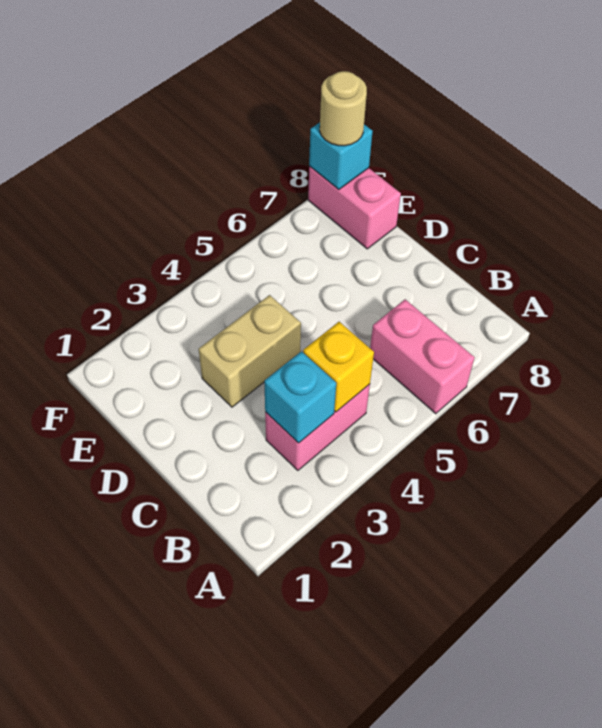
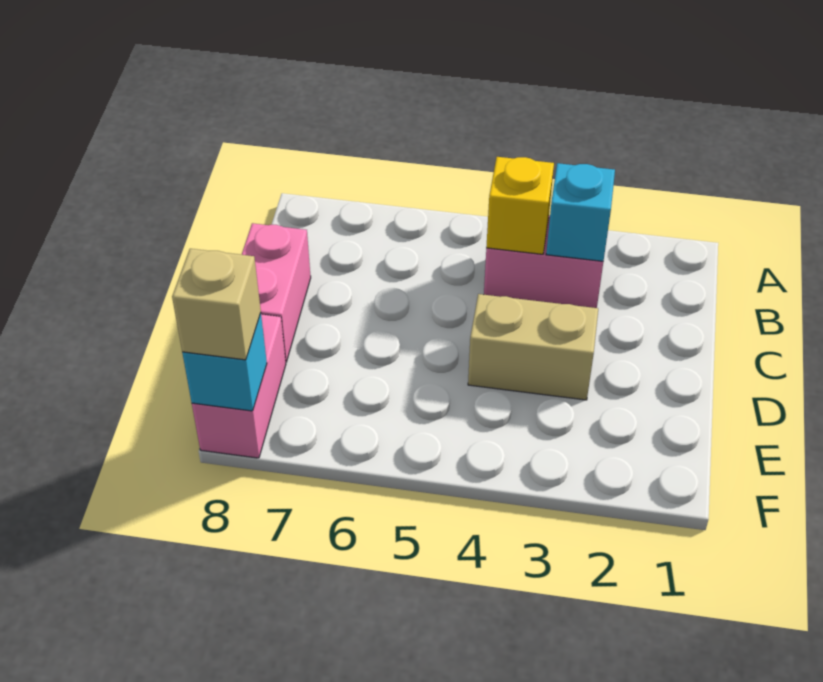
pink brick A6:B6 level 1 -> pink brick C8:D8 level 1
tan round brick F8 level 3 -> tan brick F8 level 3

